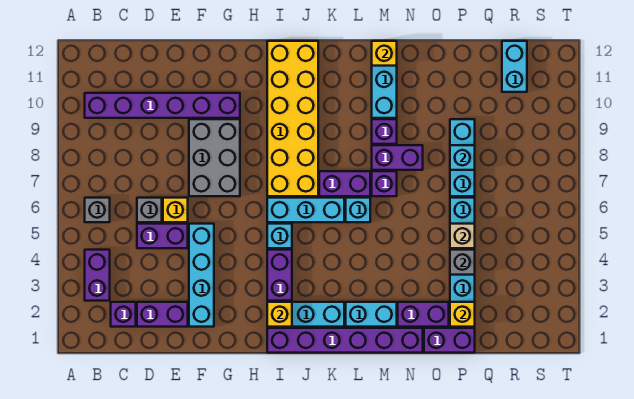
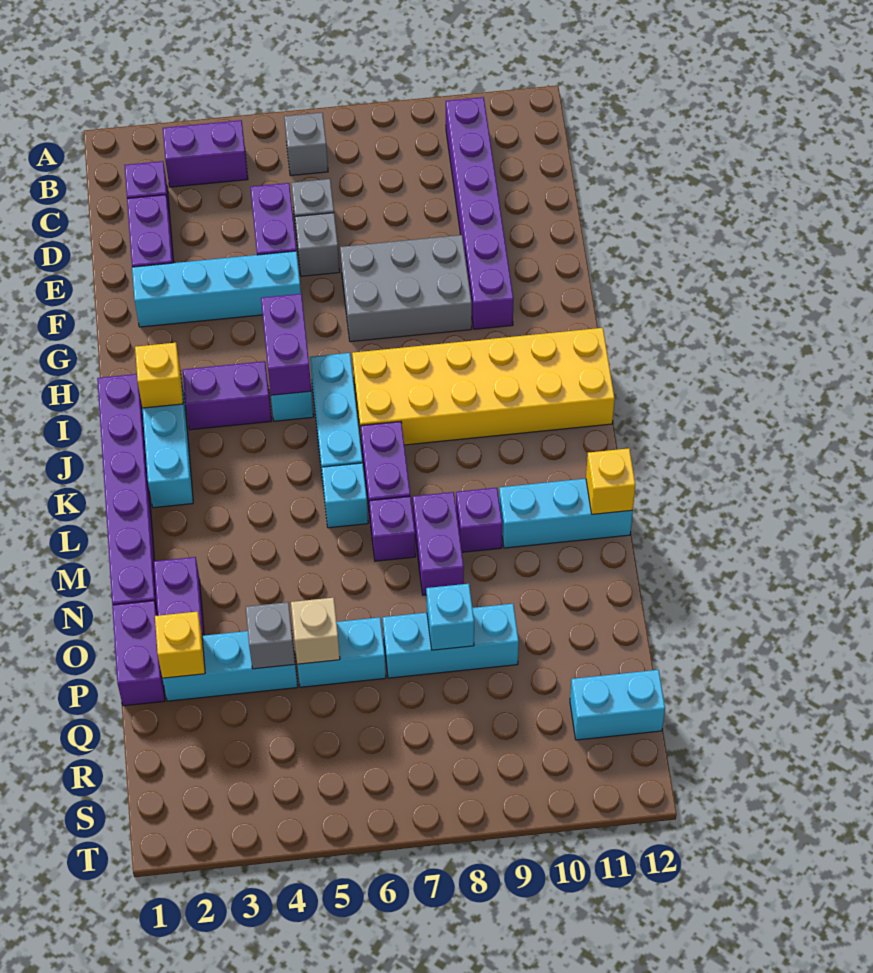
yellow brick E6 level 1 -> grey brick E6 level 1
none -> purple brick H5:I5 level 2
cyan brick L2:M2 level 1 -> none

